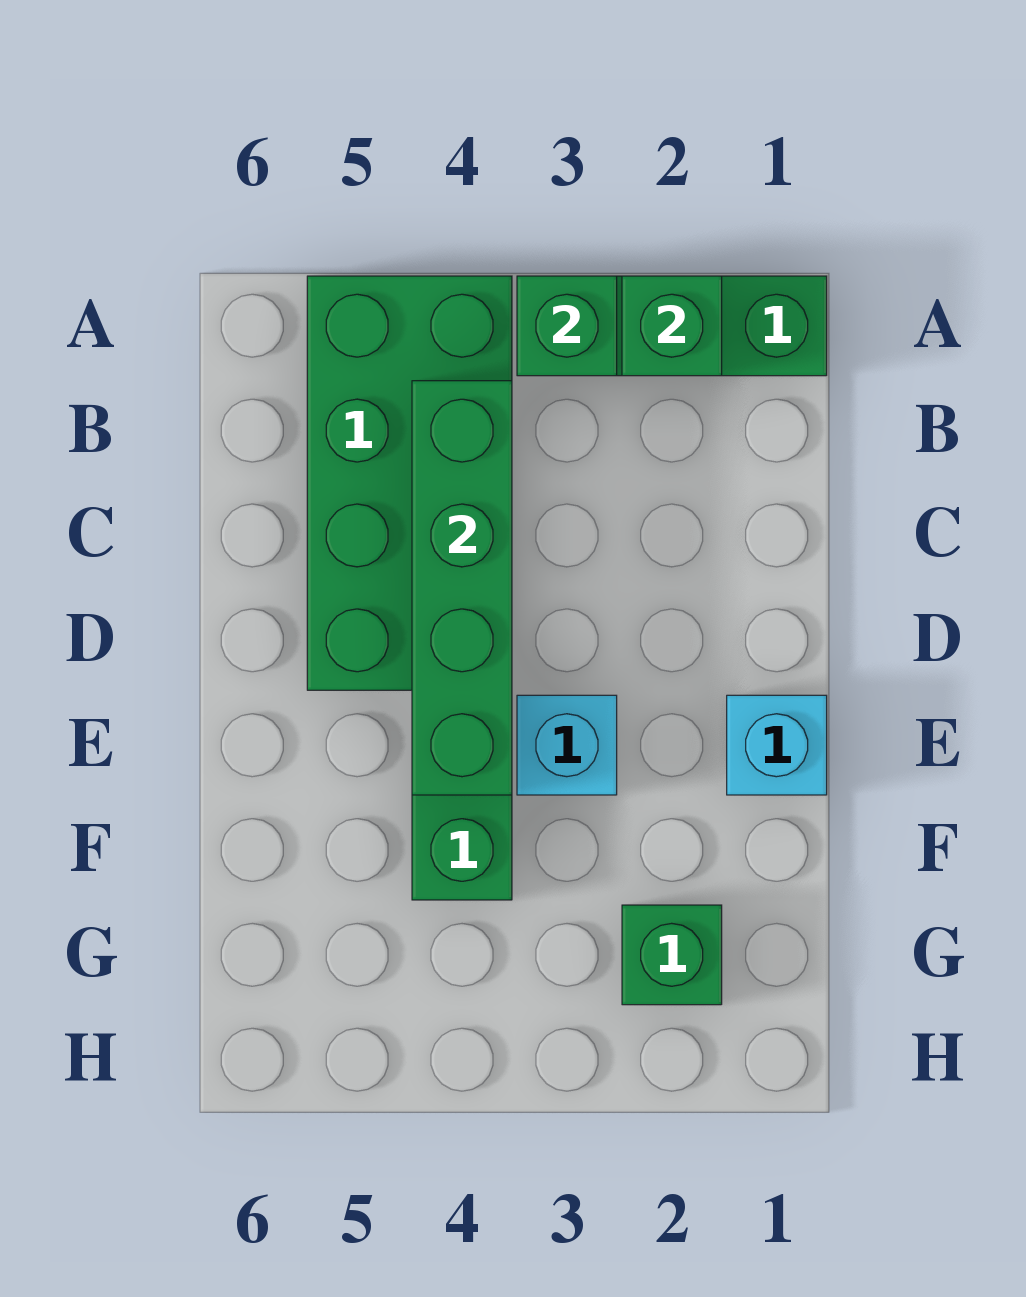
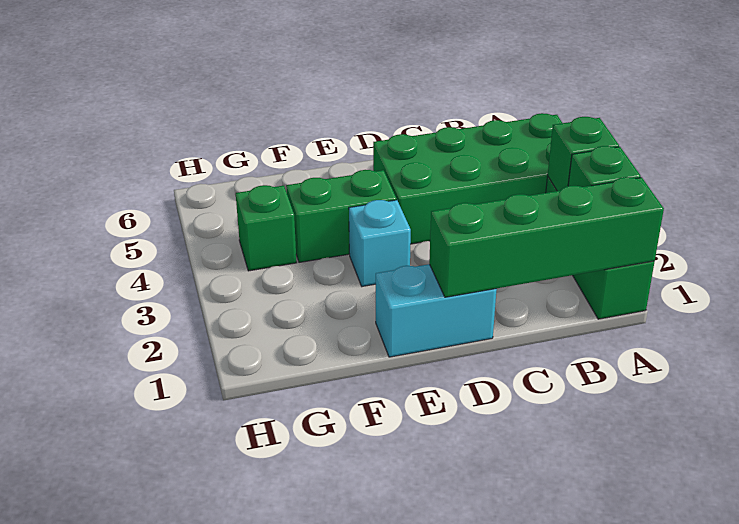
green brick B4:E4 level 2 -> green brick A1:D1 level 2
cyan brick E1 level 1 -> cyan brick D1:E1 level 1
green brick G2 level 1 -> green brick G4 level 1

